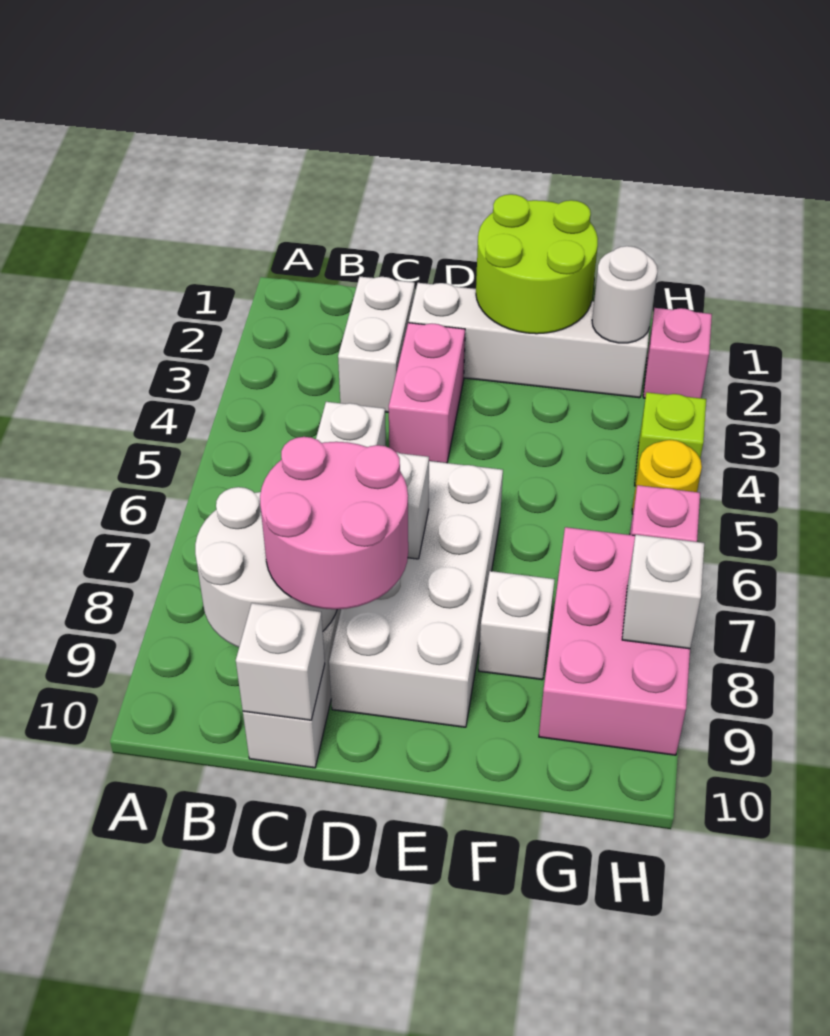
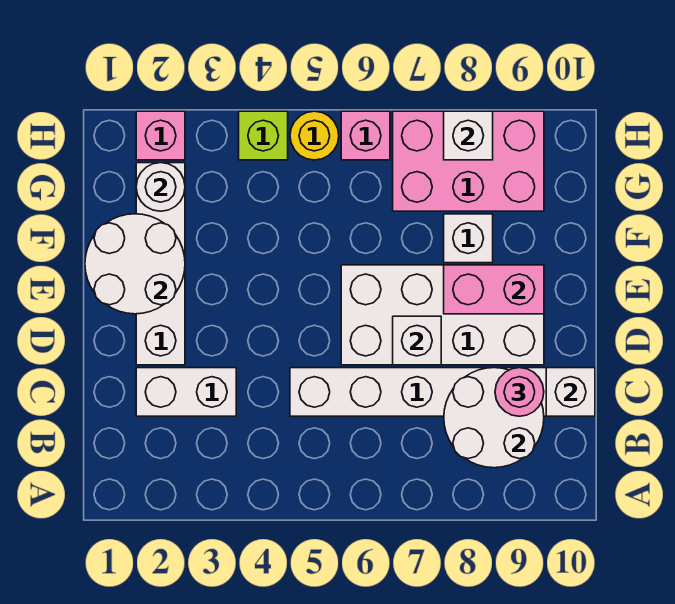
pink round brick C8:D9 level 3 -> pink round brick C9 level 3
pink brick D3:D4 level 1 -> pink brick E8:E9 level 2
lime round brick E1:F2 level 2 -> white round brick E1:F2 level 2

